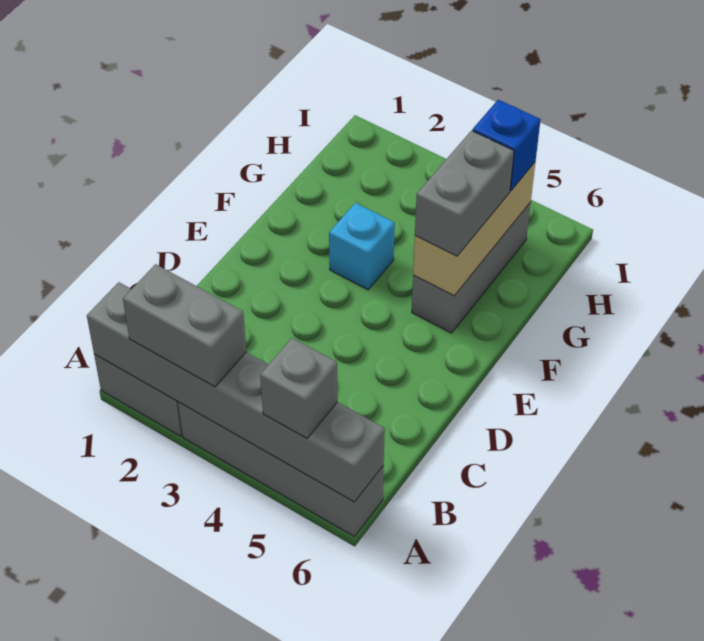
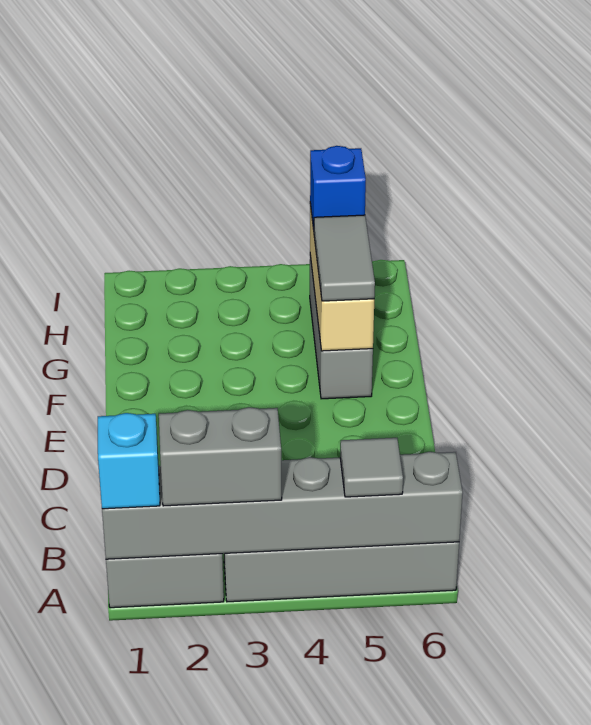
grey brick A5 level 3 -> grey tile A5 level 3
cyan brick F3 level 1 -> cyan brick A1 level 3
grey brick F5:G5 level 3 -> grey tile F5:G5 level 3

